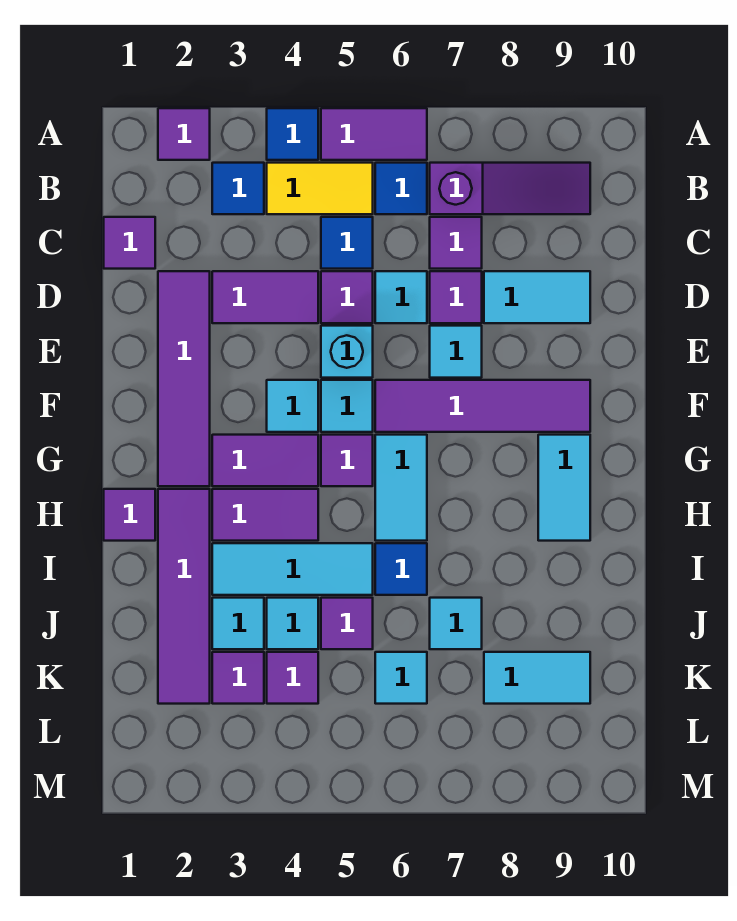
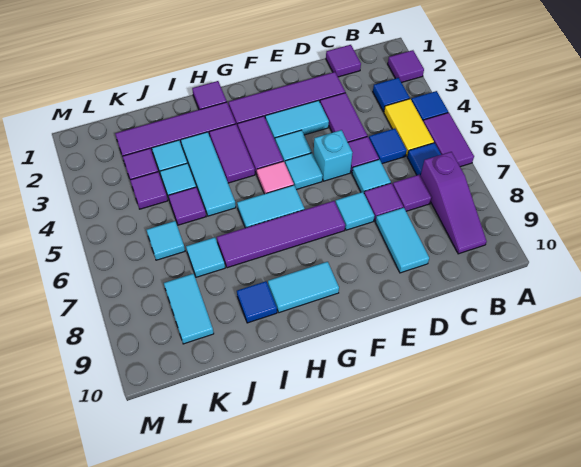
none -> cyan tile E3:F3 level 1
purple tile F6:F9 level 1 -> purple tile F7:I7 level 1
purple tile G5 level 1 -> pink tile G5 level 1
blue tile I6 level 1 -> blue tile I9 level 1

